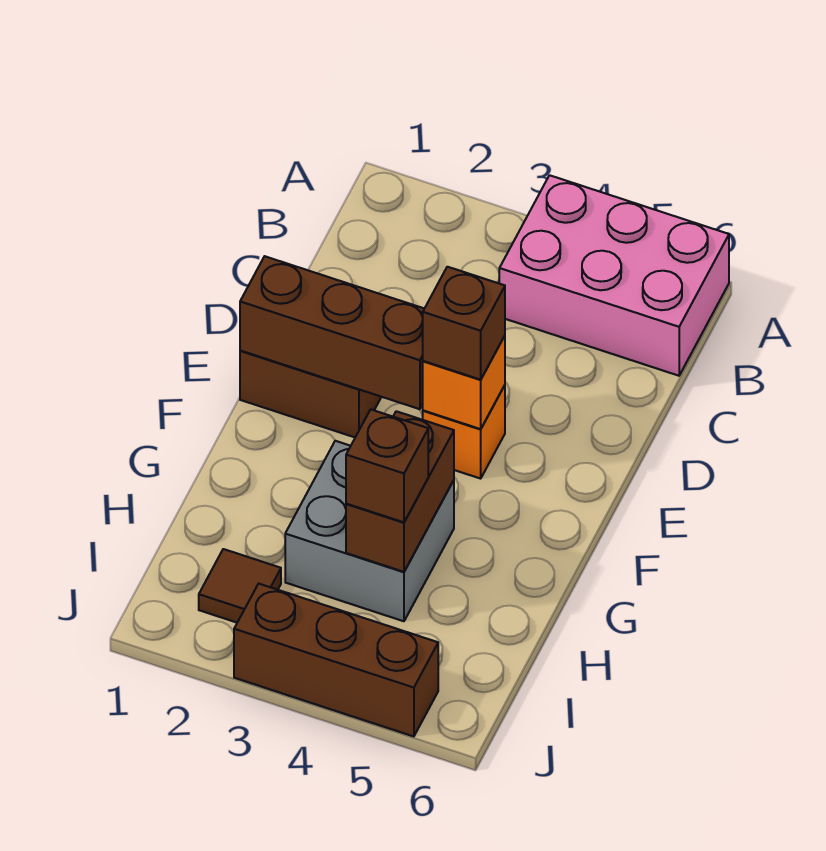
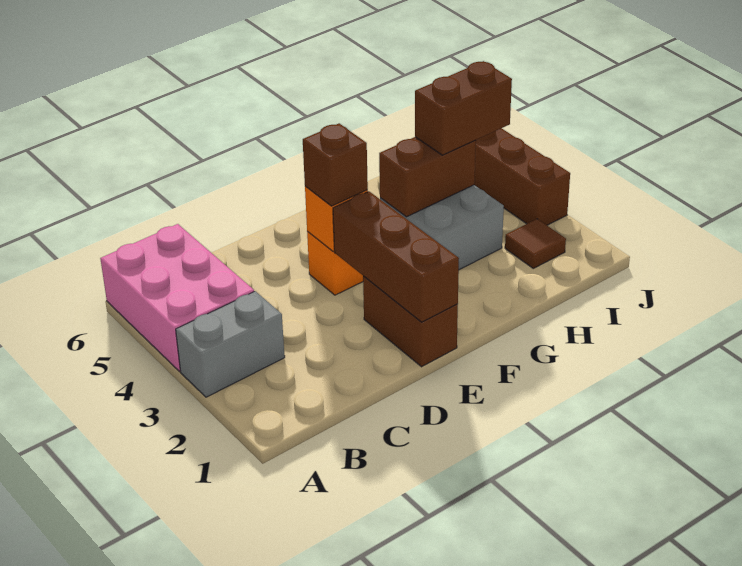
none -> grey brick A3:B3 level 1
brown brick H4 level 3 -> brown brick H4:I4 level 3

